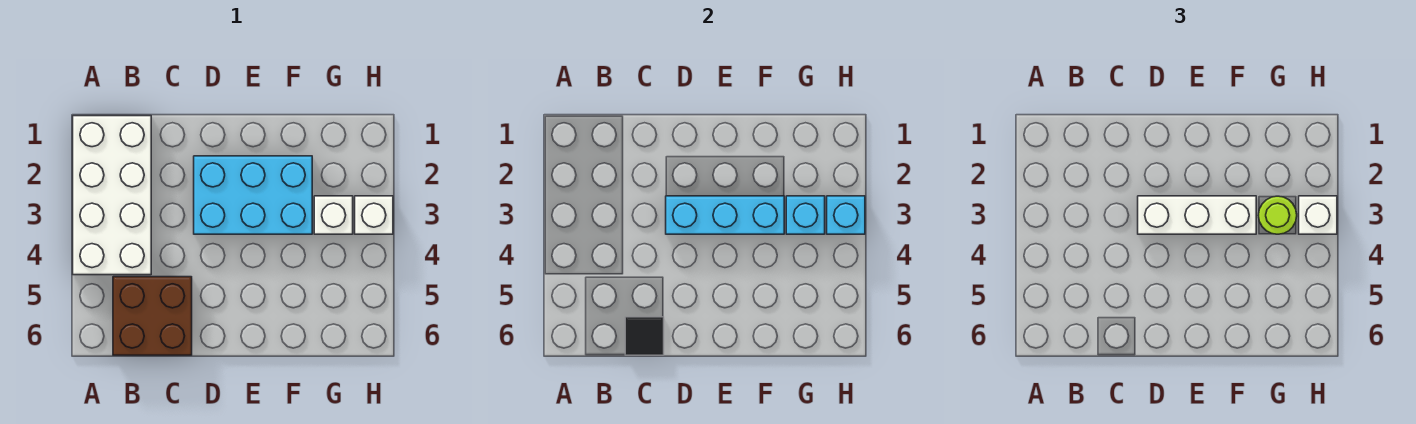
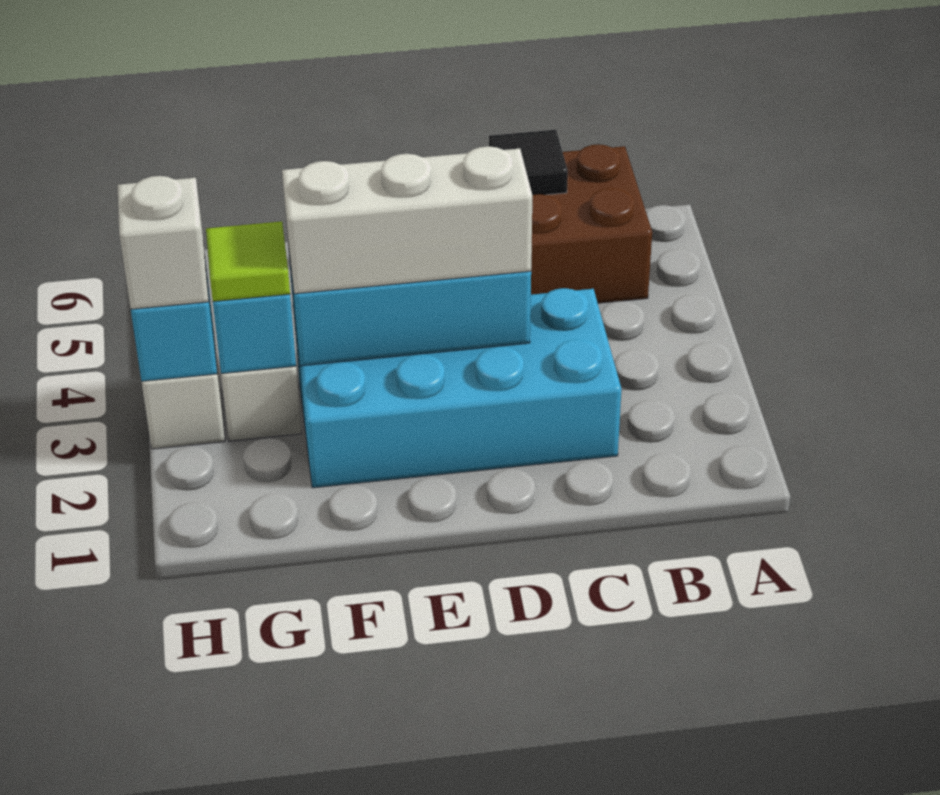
white brick A1:B4 level 1 -> none
cyan brick D2:F3 level 1 -> cyan brick C2:F3 level 1
lime round brick G3 level 3 -> lime tile G3 level 3

